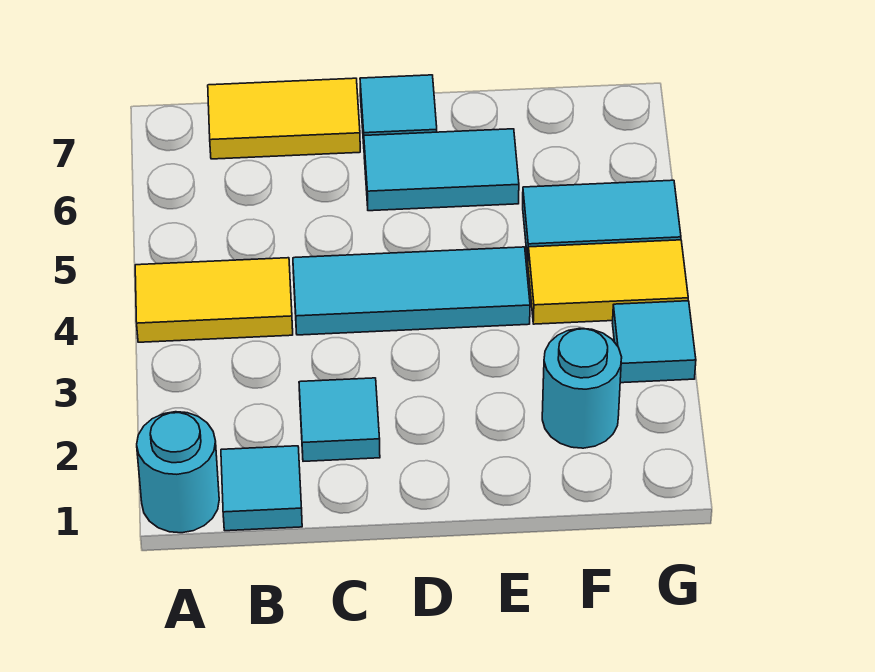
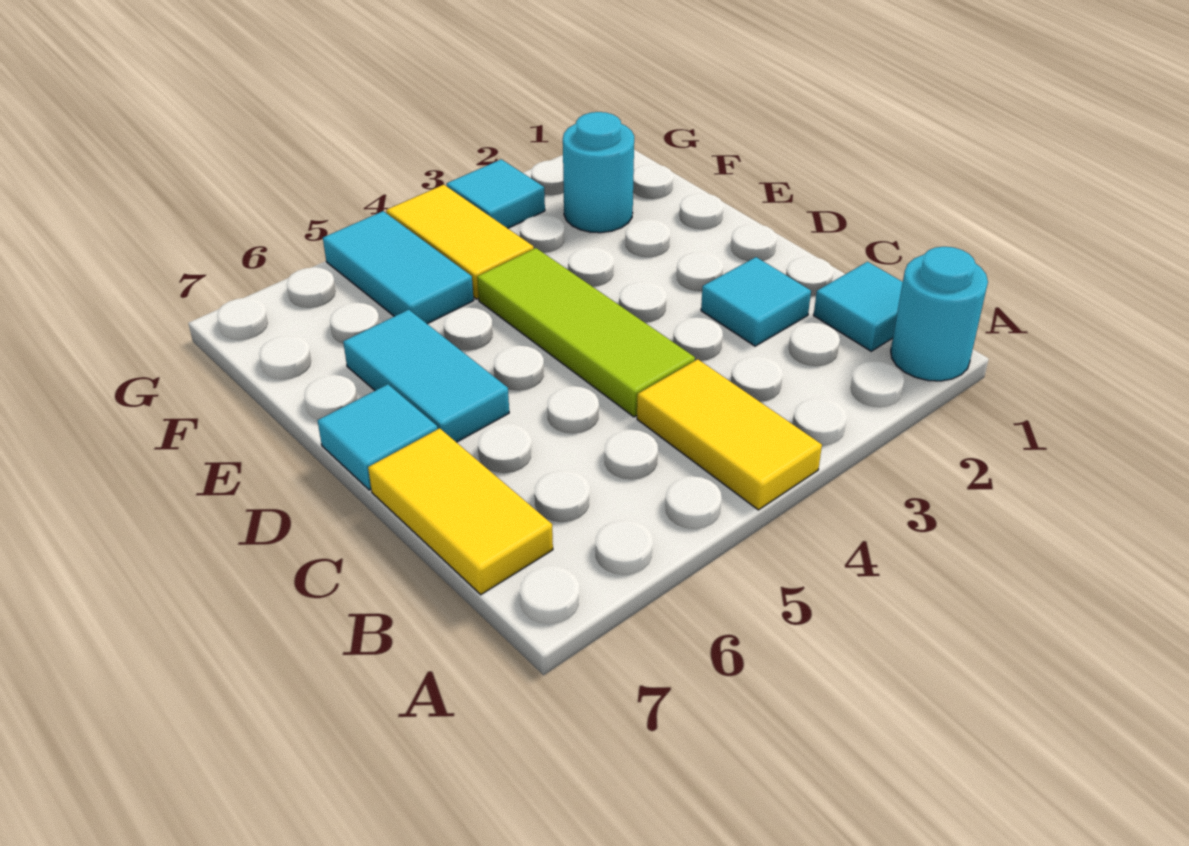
cyan tile C4:E4 level 1 -> lime tile C4:E4 level 1

